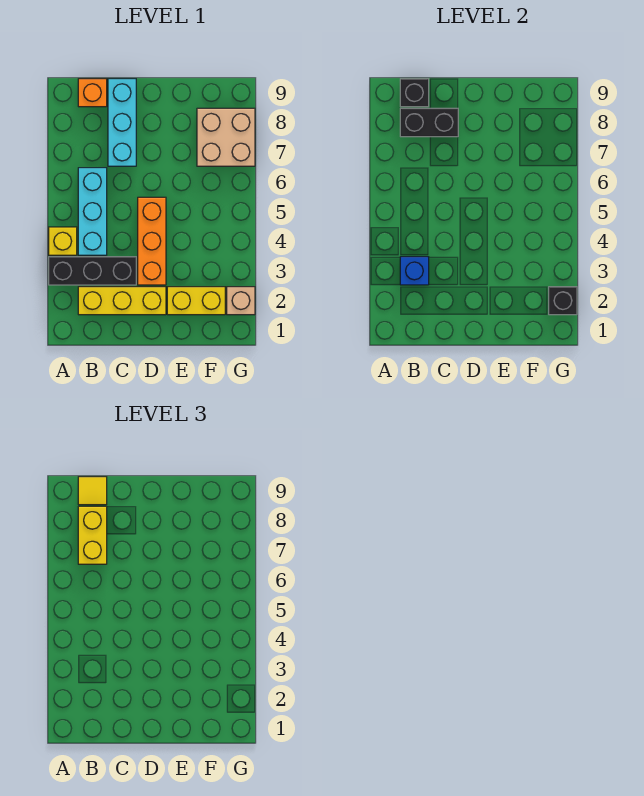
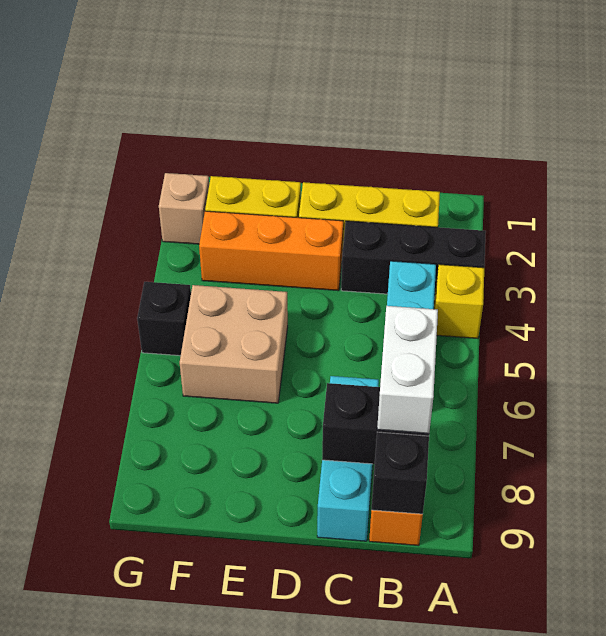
blue brick B3 level 2 -> none
yellow brick B7:B8 level 3 -> white brick B7:B8 level 3
yellow tile B9 level 3 -> none
orange brick D3:D5 level 1 -> orange brick D3:F3 level 1
tan brick F7:G8 level 1 -> tan brick E5:F6 level 1
black brick G2 level 2 -> black brick G5 level 1

